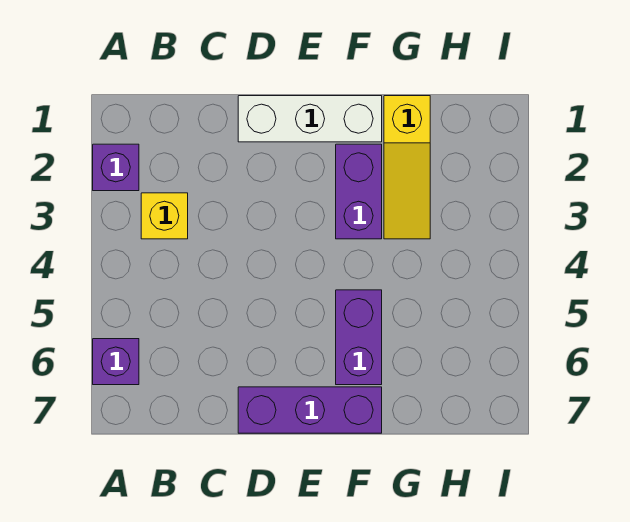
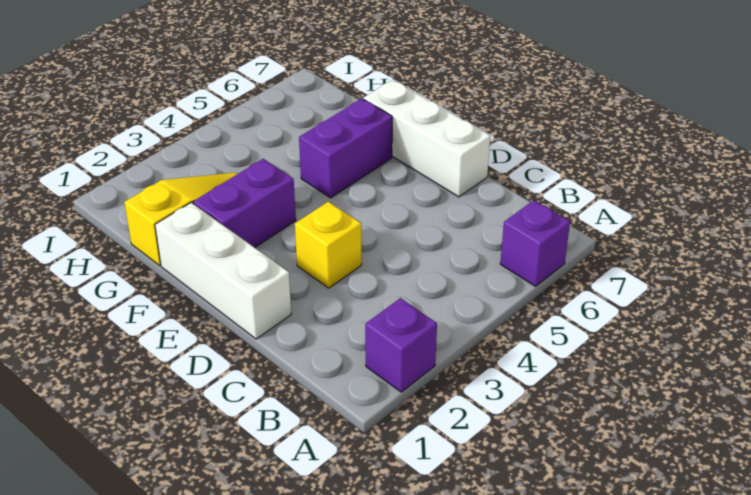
yellow brick B3 level 1 -> yellow brick D3 level 1
purple brick D7:F7 level 1 -> white brick D7:F7 level 1

